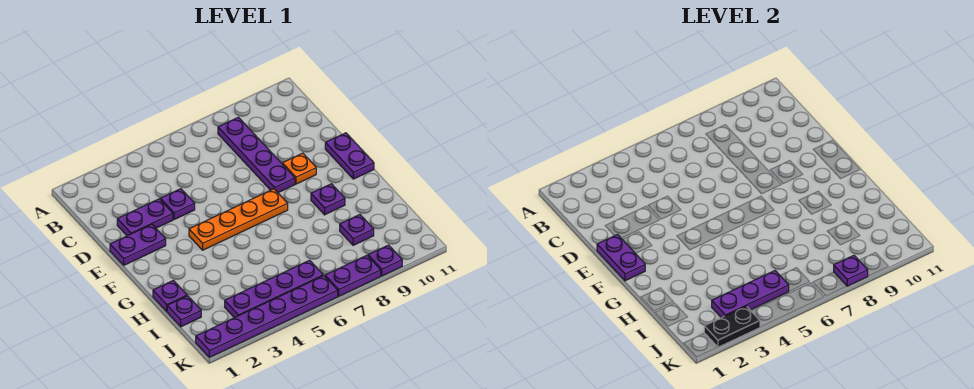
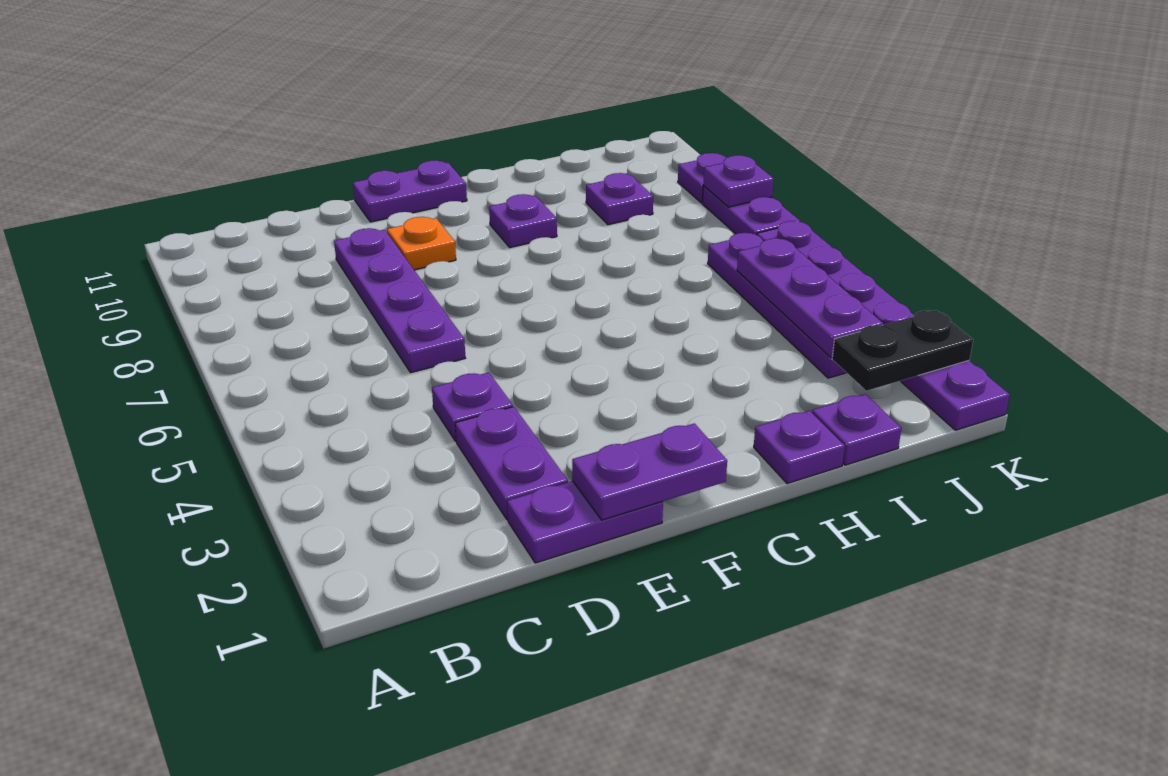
purple plate B8:E8 level 1 -> purple plate D6:D9 level 1
purple plate E1:E2 level 1 -> purple plate D1:E1 level 1
orange plate F4:F7 level 1 -> none
black plate K2:K3 level 2 -> black plate J2:K2 level 2

